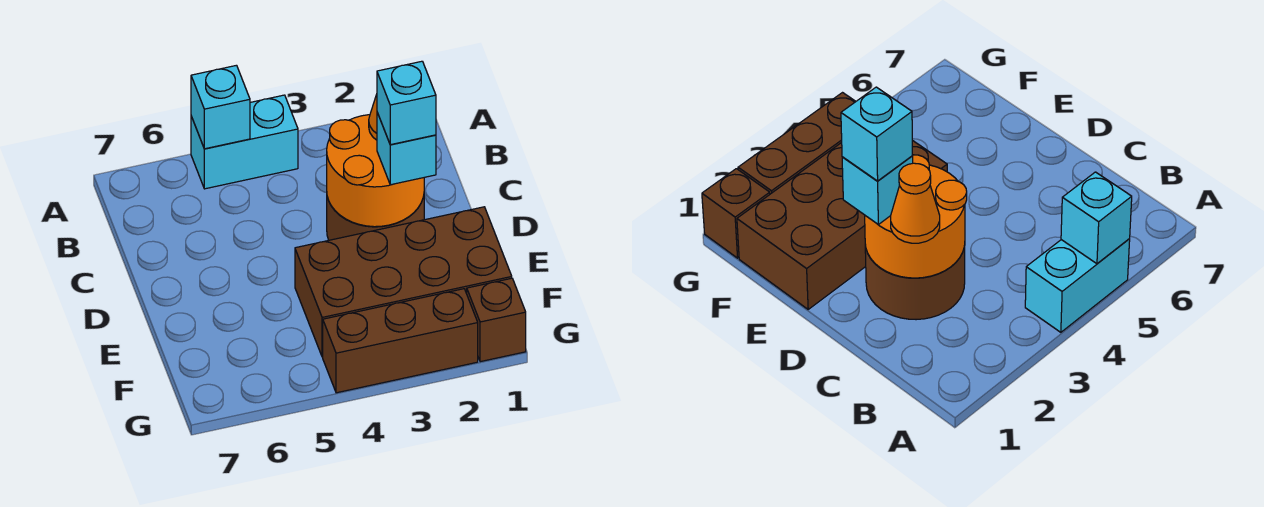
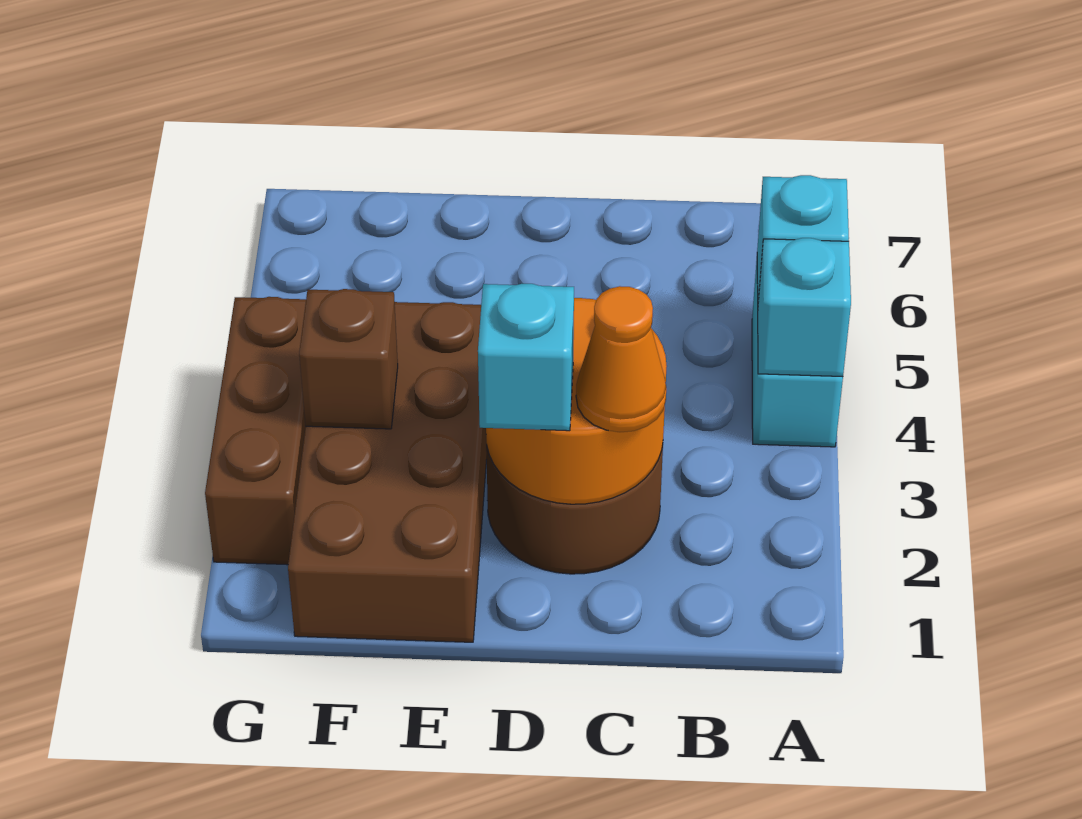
cyan brick D2 level 4 -> cyan brick A4 level 2
brown brick G1 level 1 -> brown brick F3 level 2

